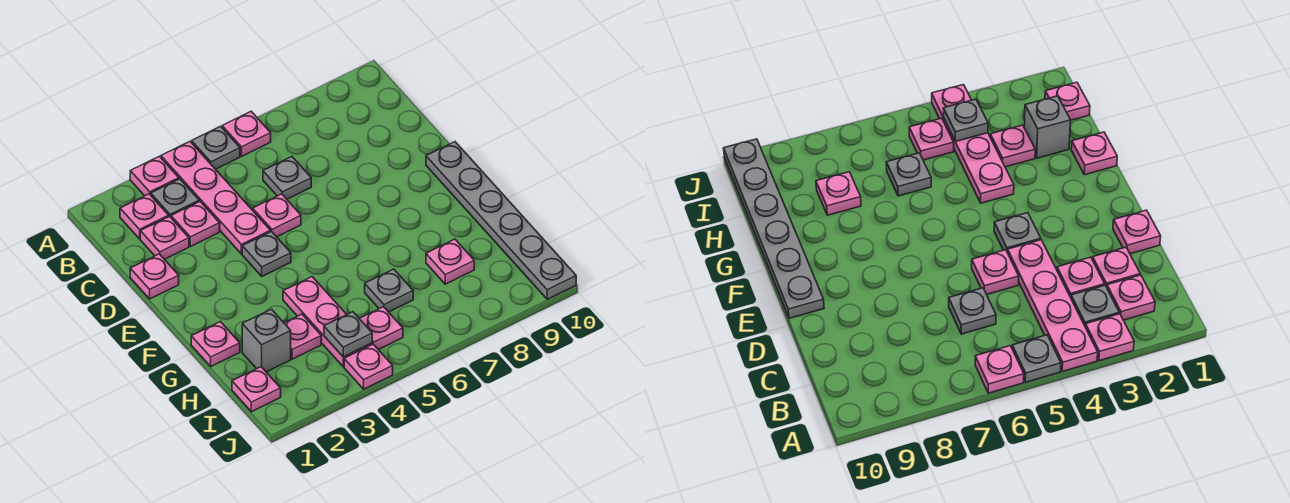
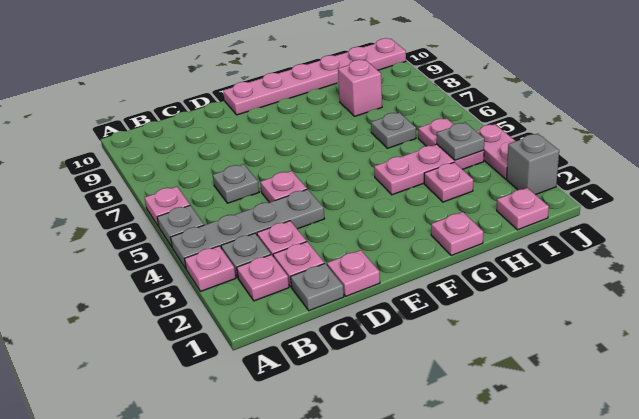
pink plate A4:D4 level 1 -> grey plate A4:D4 level 1
grey plate E4 level 1 -> grey plate C1 level 1
grey plate E10:J10 level 1 -> pink plate E10:J10 level 1
grey brick H2 level 1 -> grey brick J2 level 1
pink plate H8 level 1 -> pink brick H8 level 1
pink plate J4 level 1 -> pink plate J3:J4 level 1

